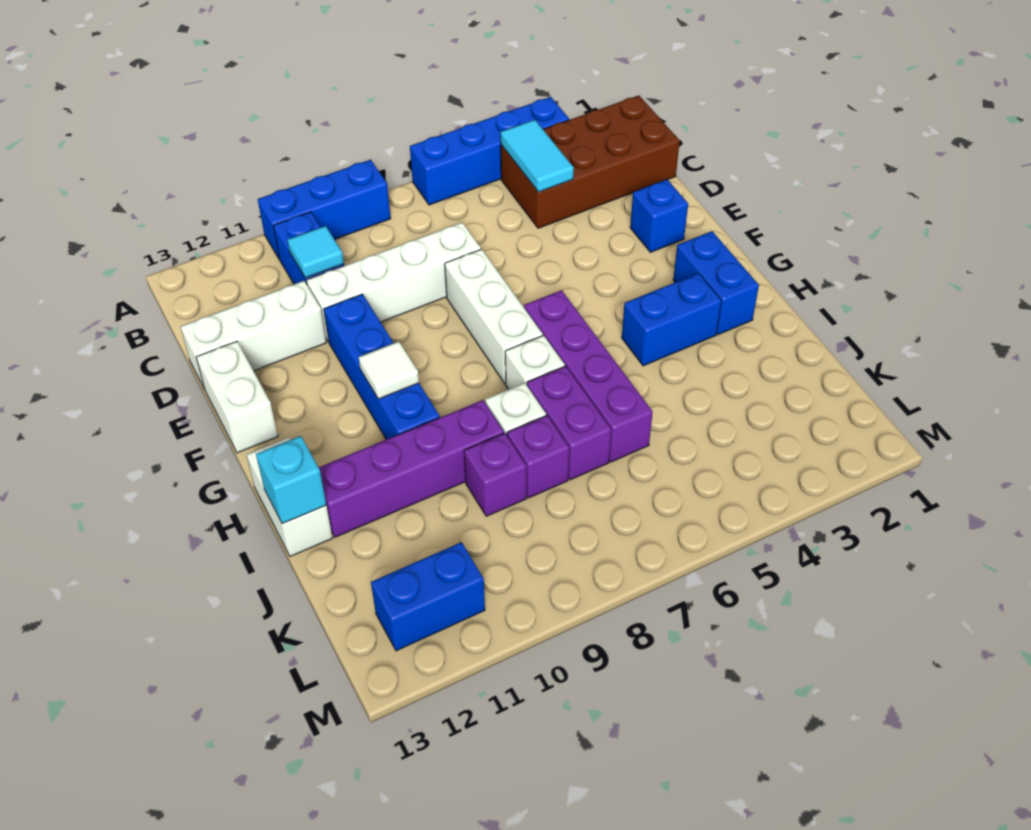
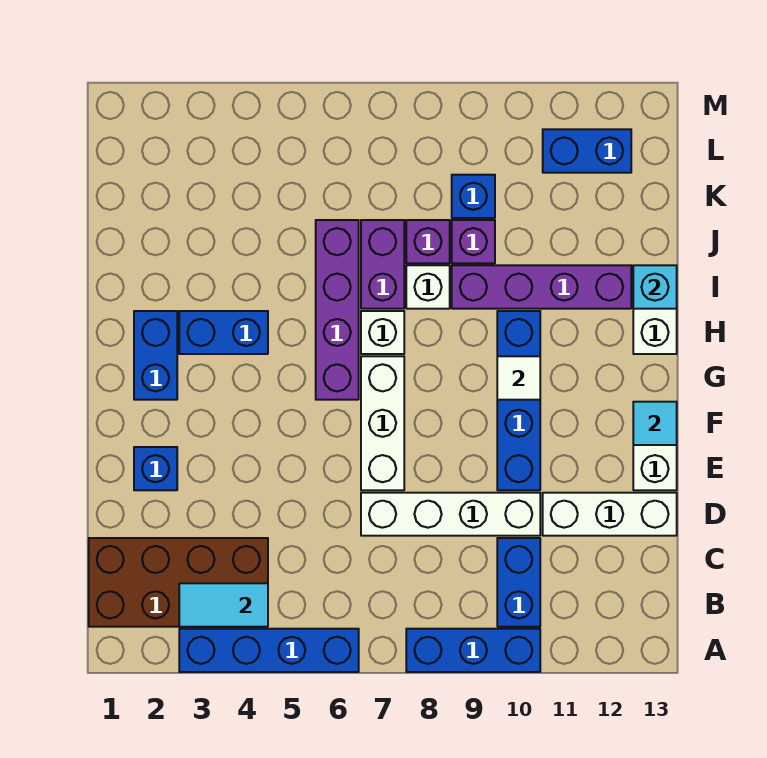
cyan tile B4:C4 level 2 -> cyan tile B3:B4 level 2
cyan tile C10 level 2 -> cyan tile F13 level 2
none -> blue brick K9 level 1

